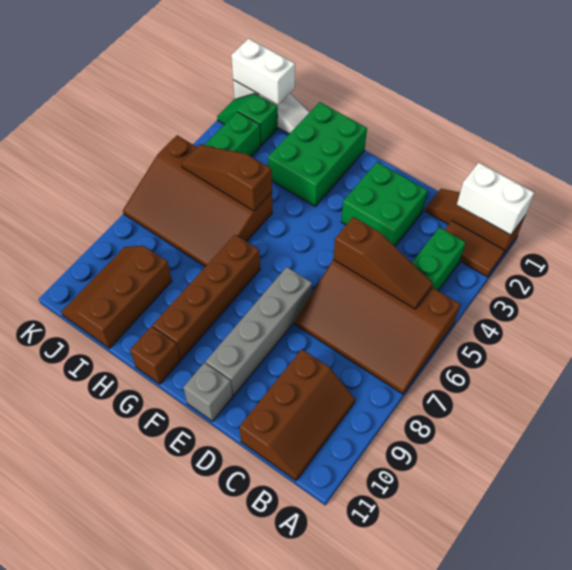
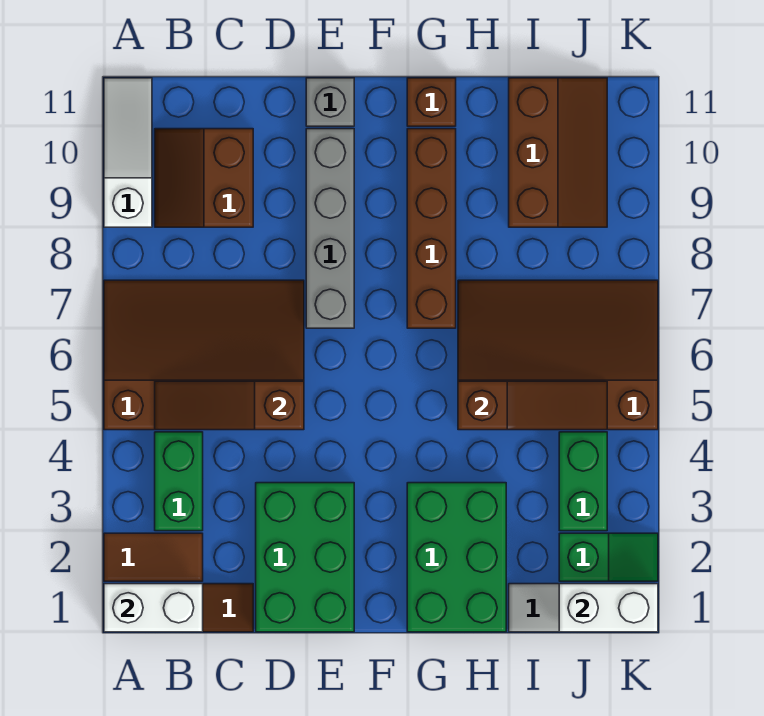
none -> white slope A9:A11 level 1 top 9
brown slope B9:C11 level 1 top C -> brown slope B9:C10 level 1 top C
green brick D2:E3 level 1 -> green brick D1:E3 level 1

